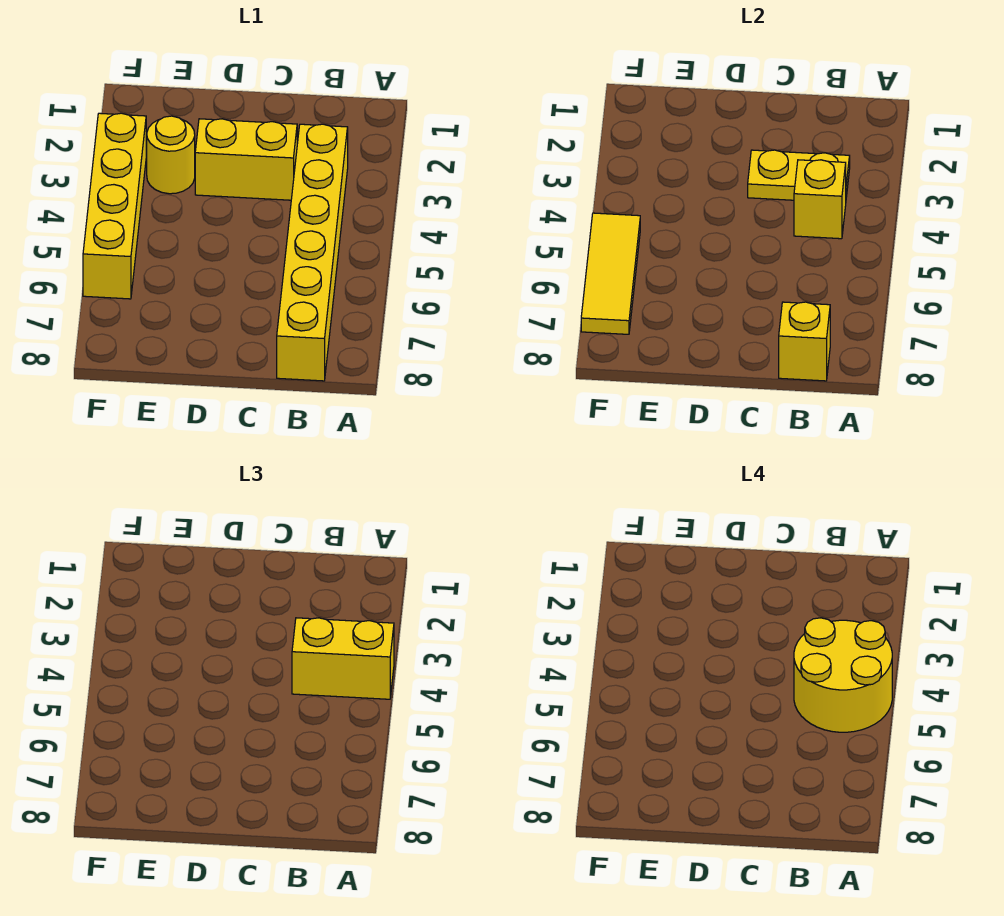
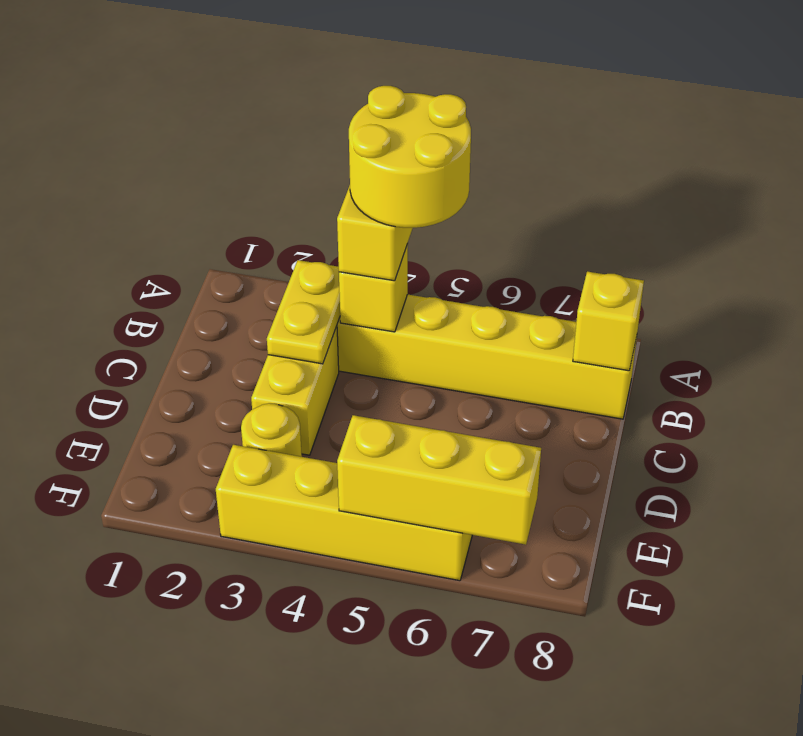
yellow tile F5:F7 level 2 -> yellow brick F5:F7 level 2

